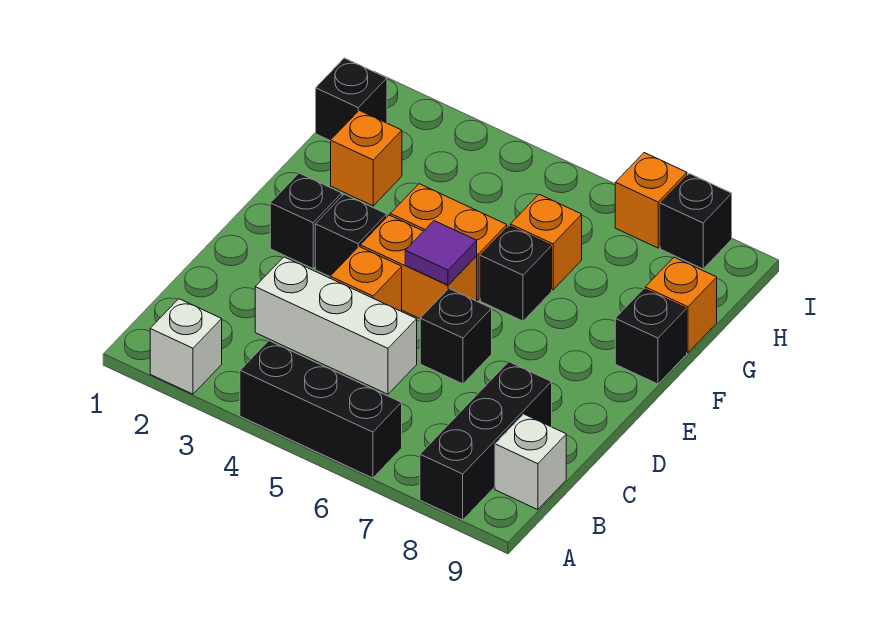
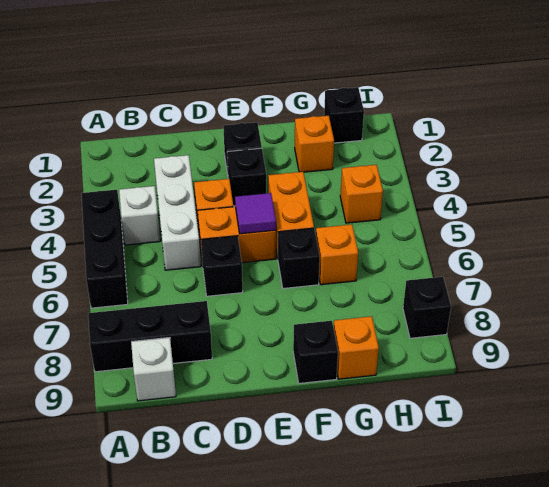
white brick A2 level 1 -> white brick B4 level 1
orange brick E4:E5 level 1 -> orange brick D5:E5 level 1
orange brick I7 level 1 -> orange brick H4 level 1

